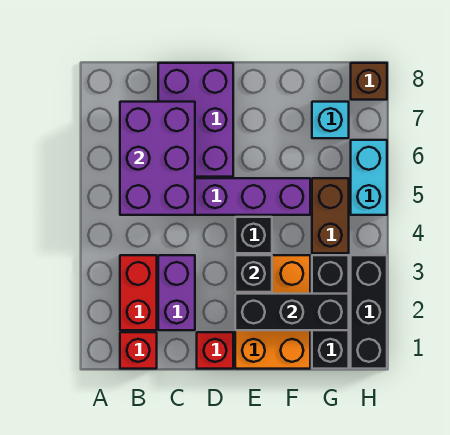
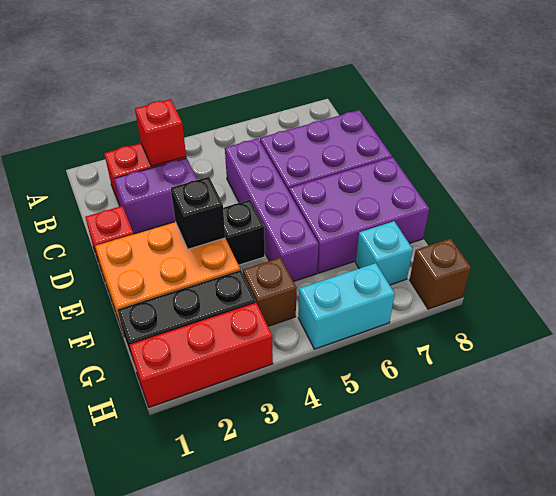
red brick B1 level 1 -> red brick B3 level 2
purple brick B5:C7 level 2 -> purple brick E6:F8 level 1
black brick E2:G2 level 2 -> none
brown brick G4:G5 level 1 -> brown brick G4 level 1
black brick H1:H3 level 1 -> red brick H1:H3 level 1

